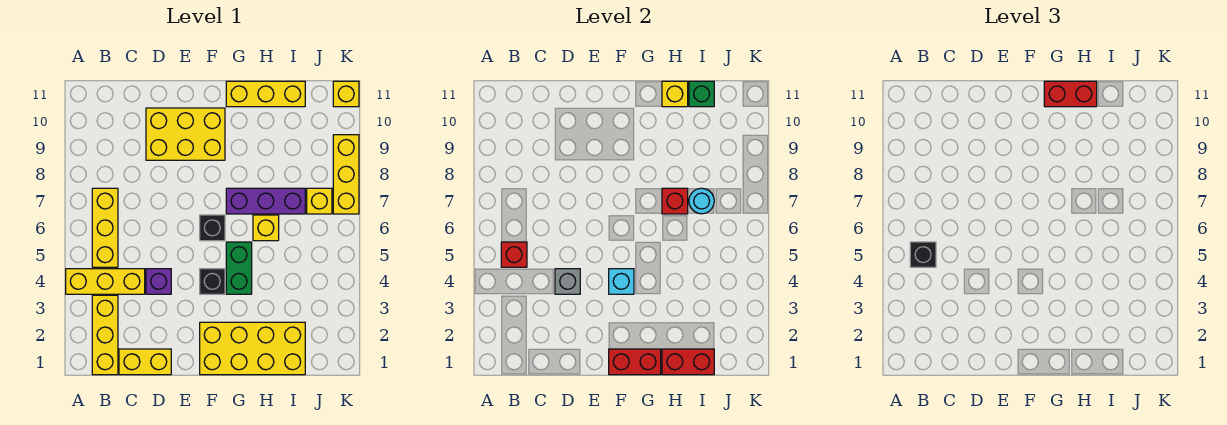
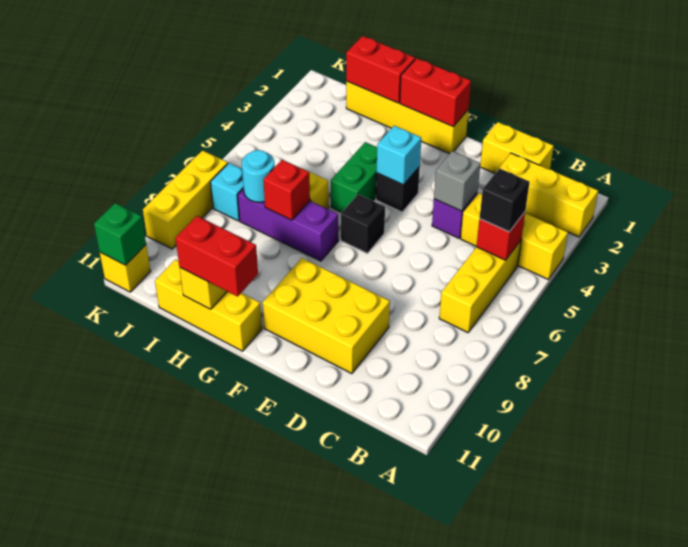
yellow brick B1:B3 level 1 -> yellow brick A2:C2 level 1
yellow brick F1:I2 level 1 -> yellow brick F1:I1 level 1
green brick I11 level 2 -> green brick K11 level 2
yellow brick J7 level 1 -> cyan brick J7 level 1

